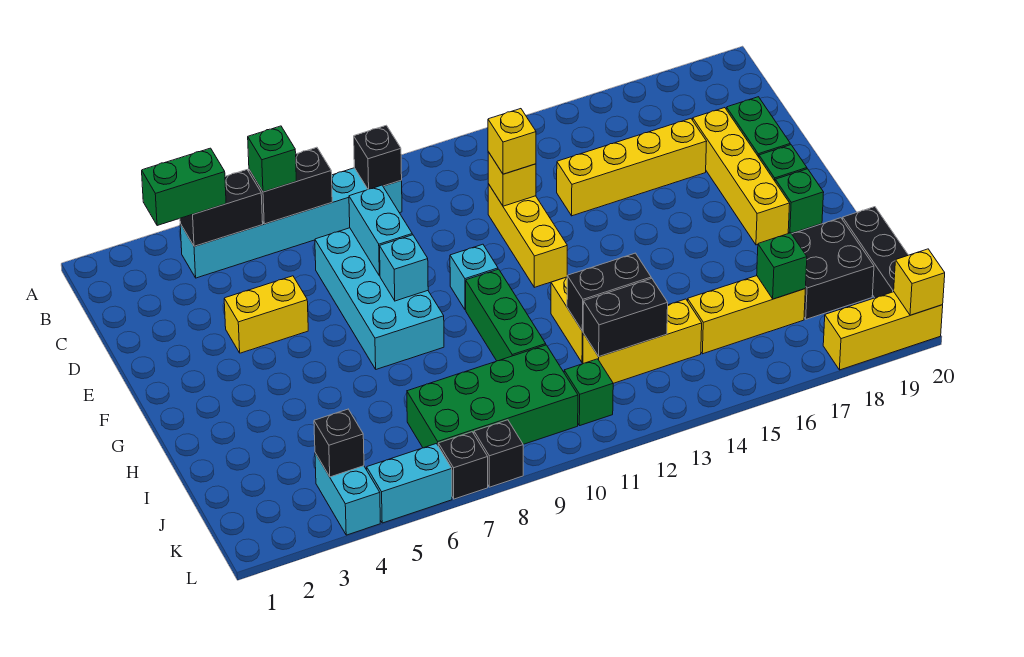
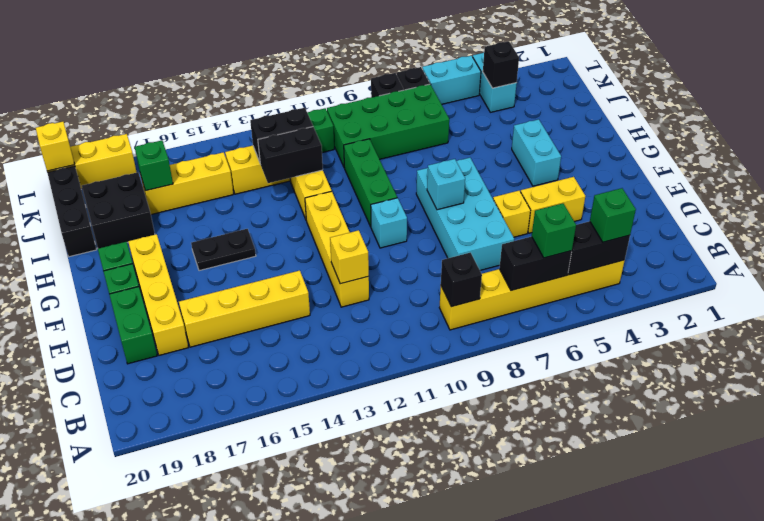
green brick B3:B4 level 3 -> green brick B4 level 3
cyan brick B4:B9 level 1 -> yellow brick B4:B9 level 1
cyan brick D8:E8 level 2 -> cyan brick G4:H4 level 1
yellow brick D12:F12 level 1 -> yellow brick D12:G12 level 1
yellow brick D12 level 3 -> yellow brick E6 level 1
none -> black plate G15:G16 level 1

